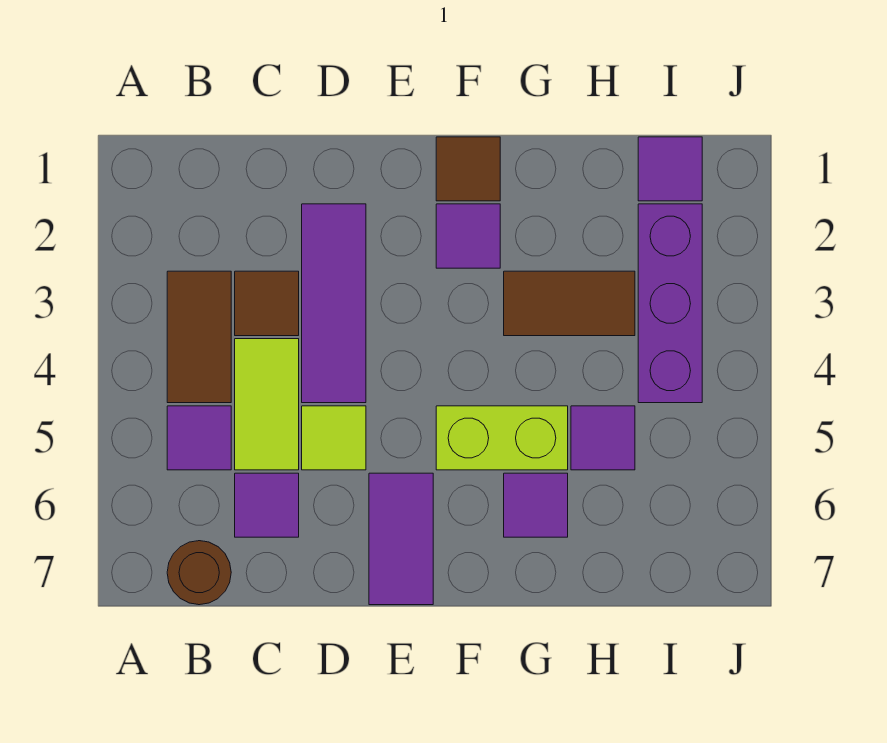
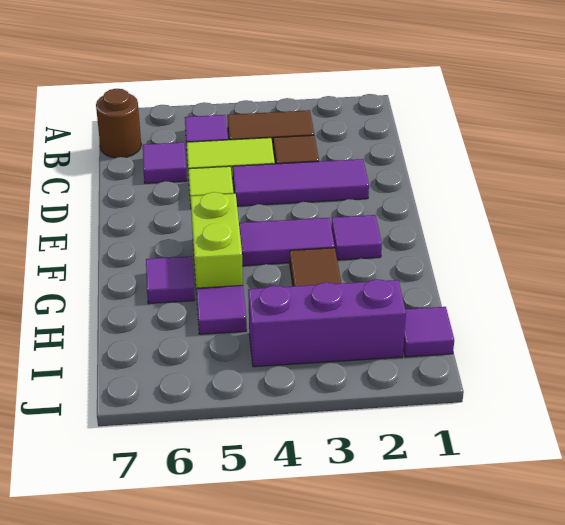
purple tile E6:E7 level 1 -> purple tile F3:F4 level 1
brown tile F1 level 1 -> none

